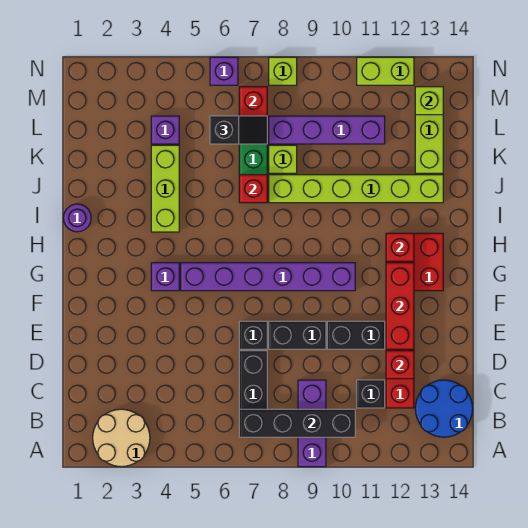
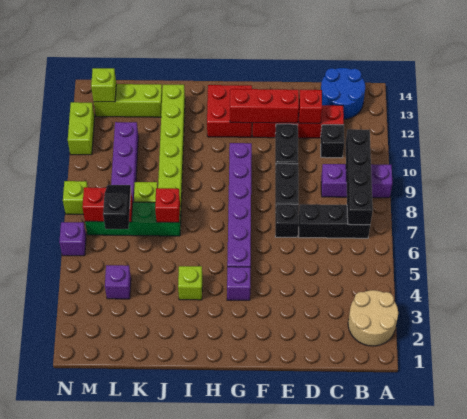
red brick H12 level 2 -> none
purple round brick I1 level 1 -> none
lime brick I4:K4 level 1 -> lime brick I4 level 1

